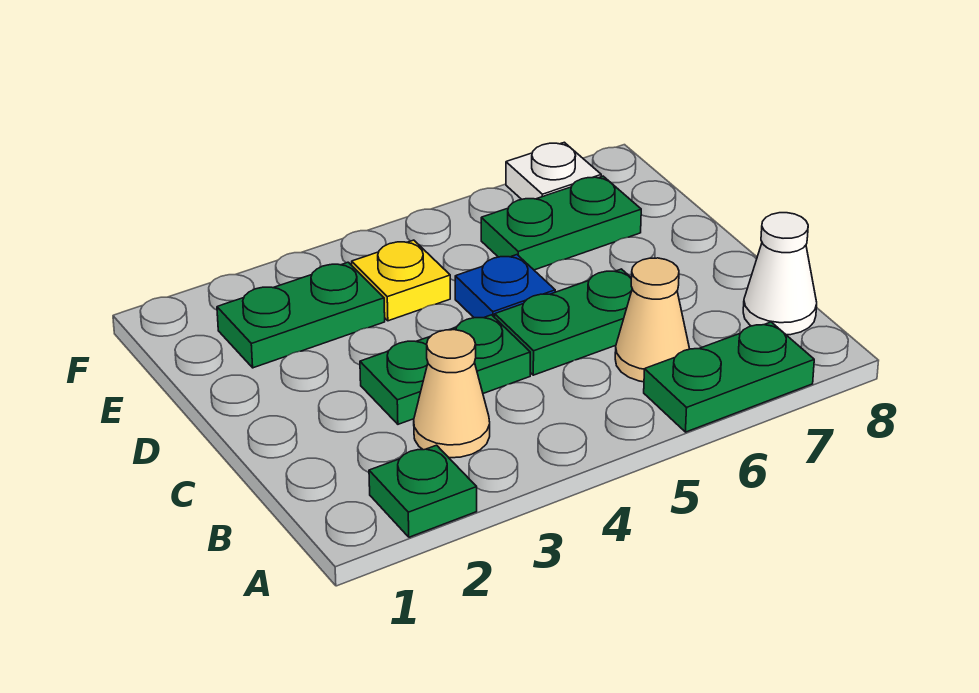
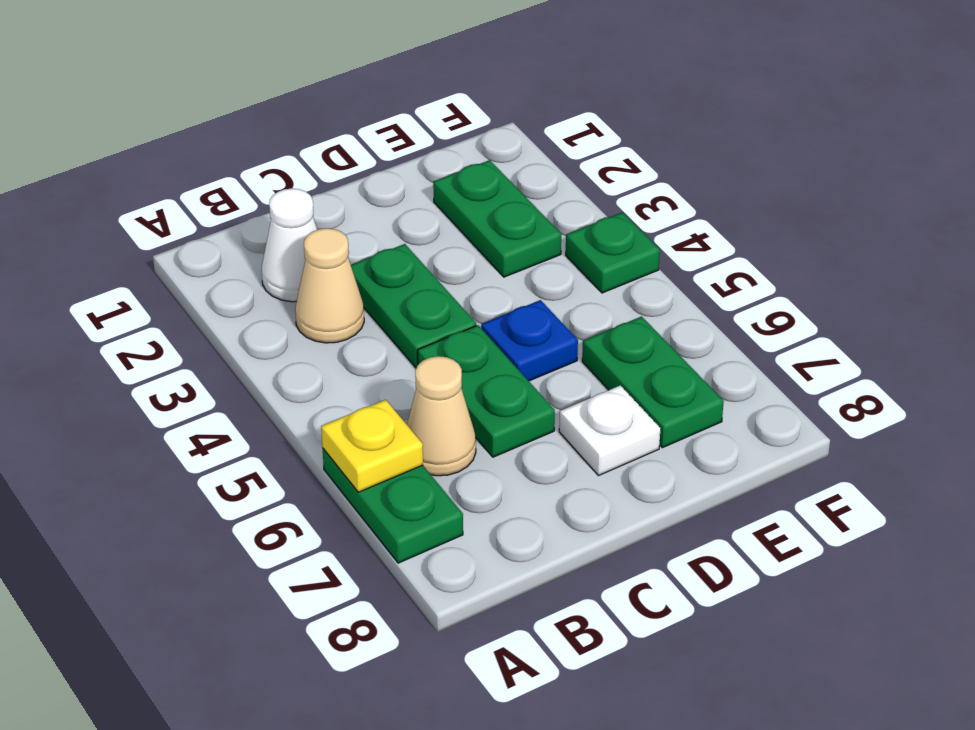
green plate A2 level 1 -> green plate F4 level 1
white cone B8 level 1 -> white cone B2 level 1
yellow plate E4 level 1 -> yellow plate A6 level 2
white plate F7 level 1 -> white plate D7 level 1

